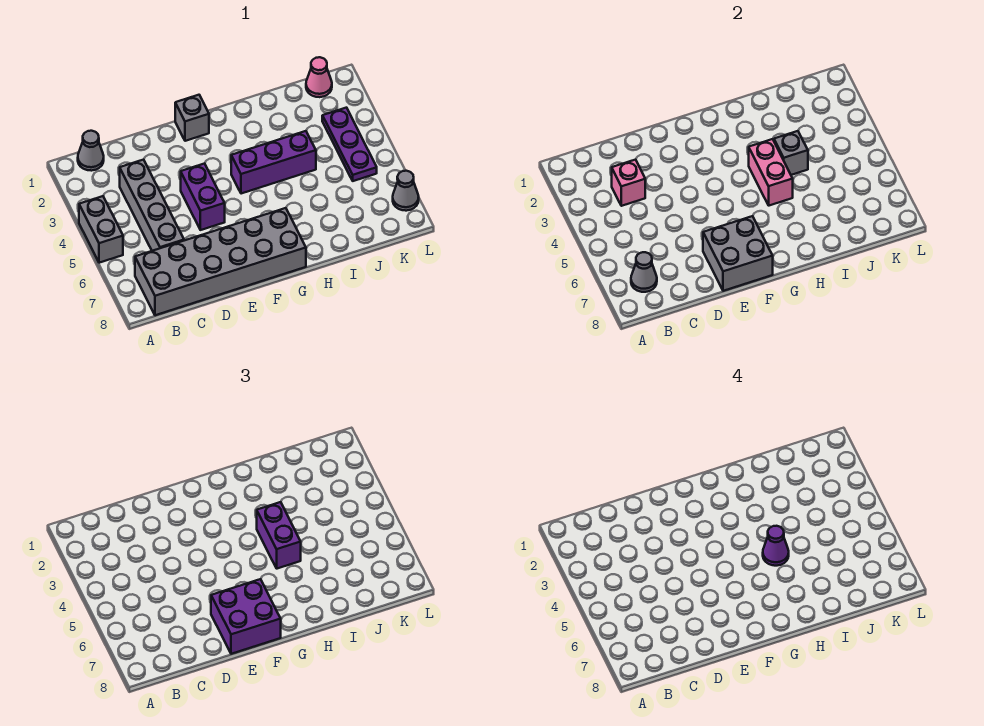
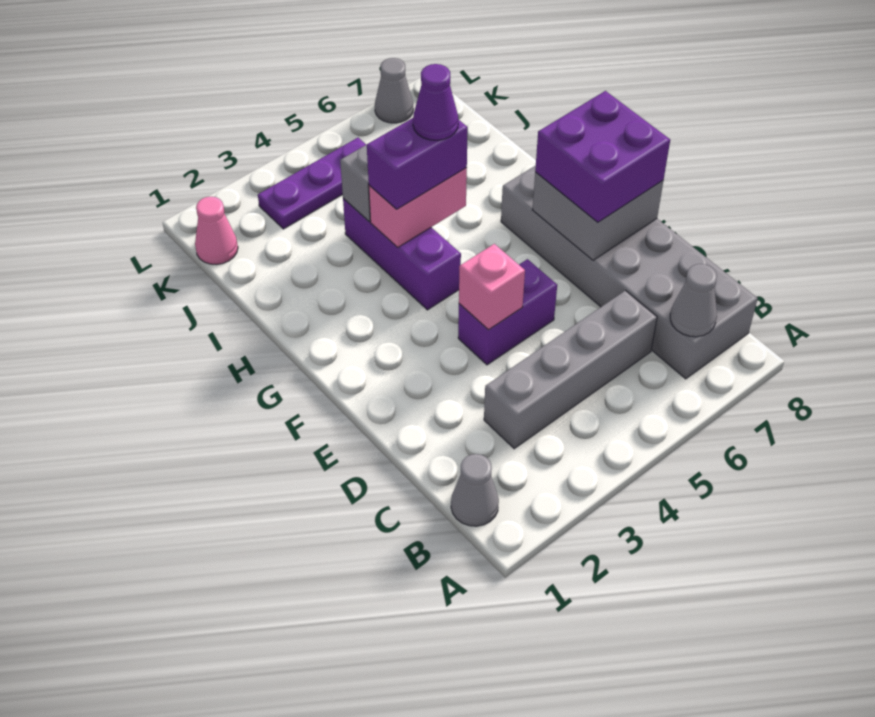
grey brick A4:A5 level 1 -> none
pink brick C3 level 2 -> pink brick E4 level 2
grey brick F1 level 1 -> none

